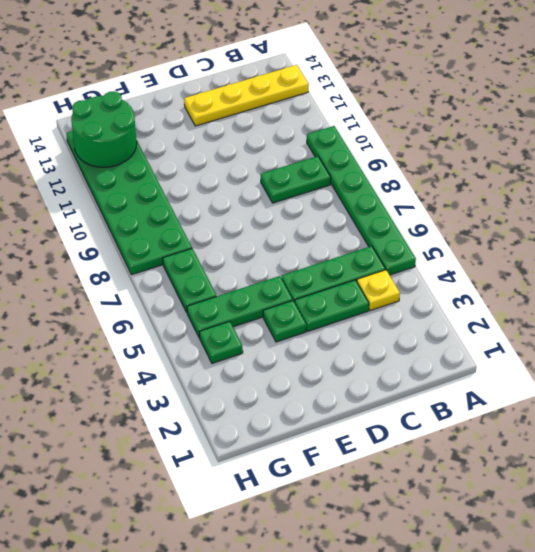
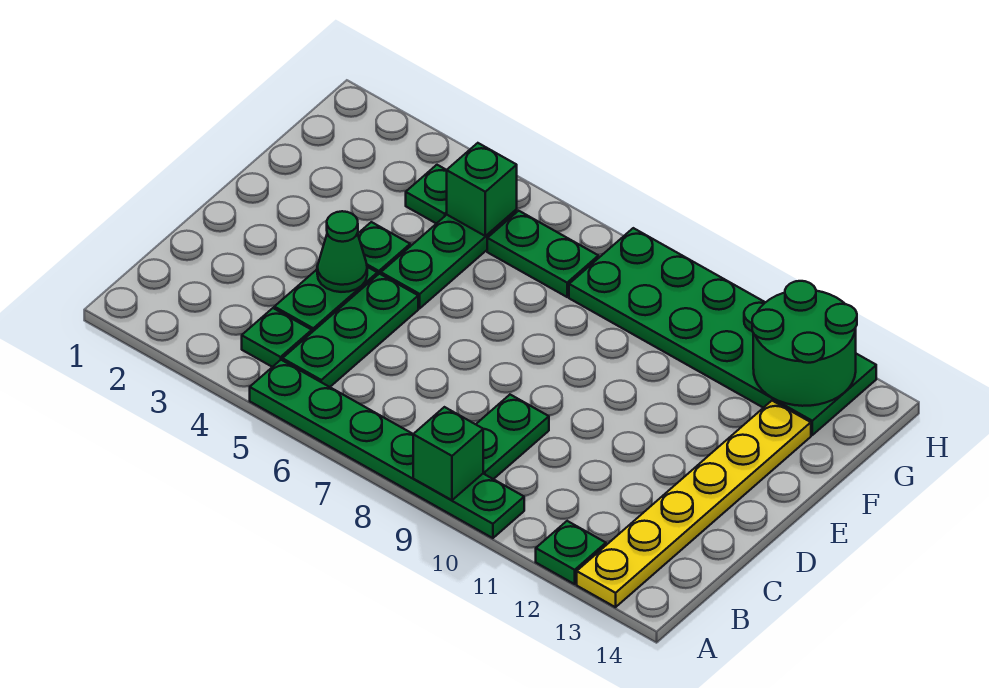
none -> green brick A9 level 2
none -> green plate A12 level 1
yellow plate A13:D13 level 1 -> yellow plate A13:F13 level 1
yellow plate B4 level 1 -> green plate B4 level 1
none -> green cone D4 level 2
none -> green brick G5 level 2

